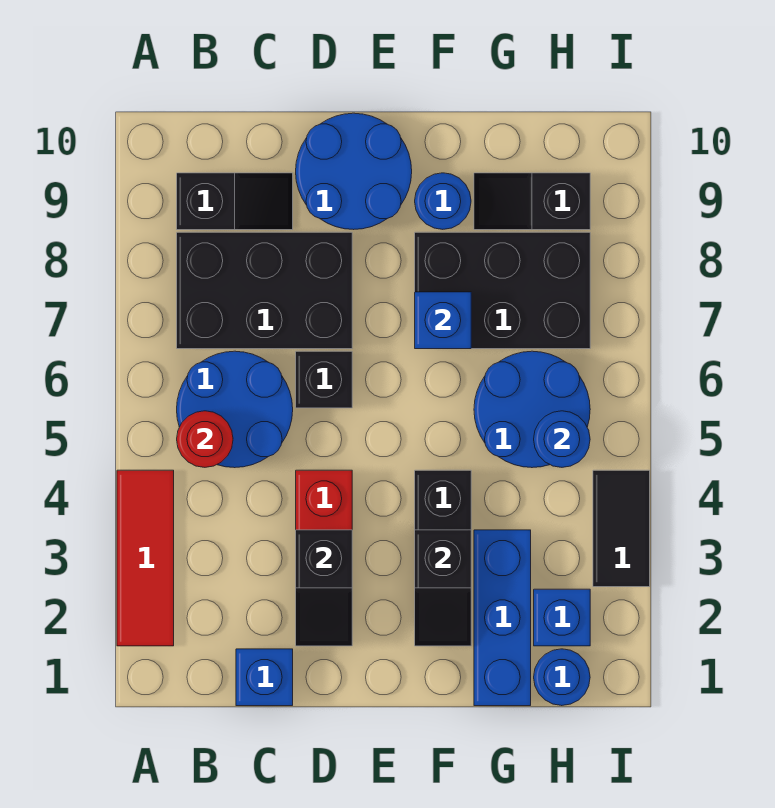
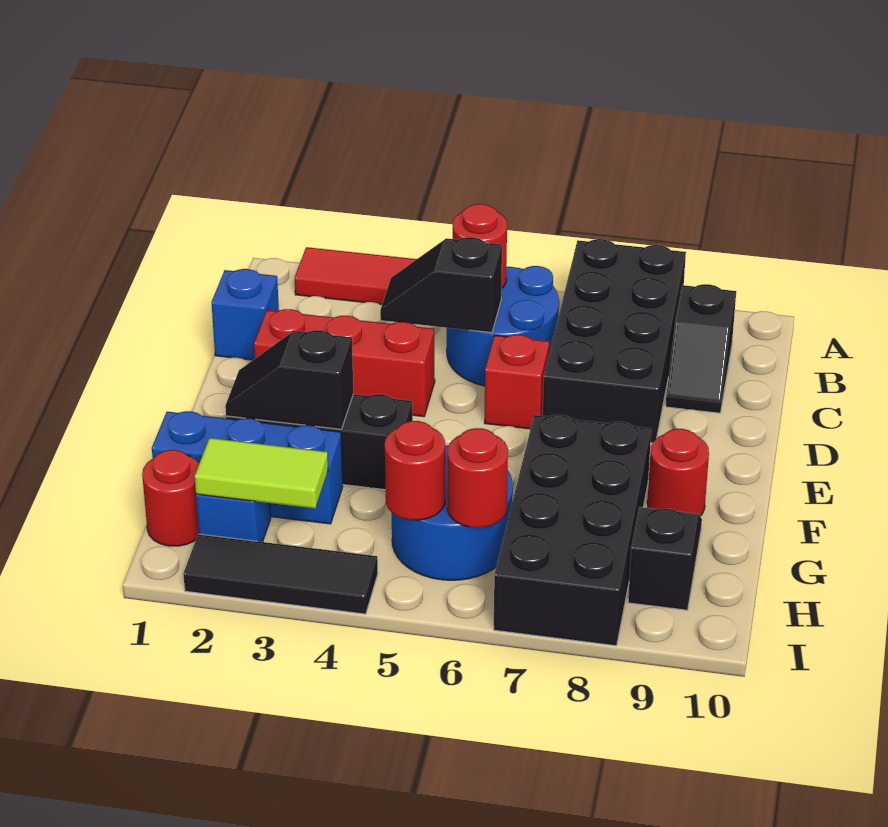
black brick B7:D8 level 1 -> black brick A7:D8 level 1
black slope D2:D3 level 2 top 3 -> black slope C4:C5 level 2 top 5
black brick D6 level 1 -> red brick D6 level 1
blue round brick D9:E10 level 1 -> none
black brick F7:H8 level 1 -> black brick F7:I8 level 1
blue brick F7 level 2 -> none
blue round brick F9 level 1 -> red round brick F9 level 1
blue round brick H1 level 1 -> red round brick H1 level 1
none -> lime tile H2:H3 level 2
blue round brick H5 level 2 -> red round brick H5 level 2
none -> red round brick H6 level 2
black tile I3:I4 level 1 -> black tile I2:I4 level 1

